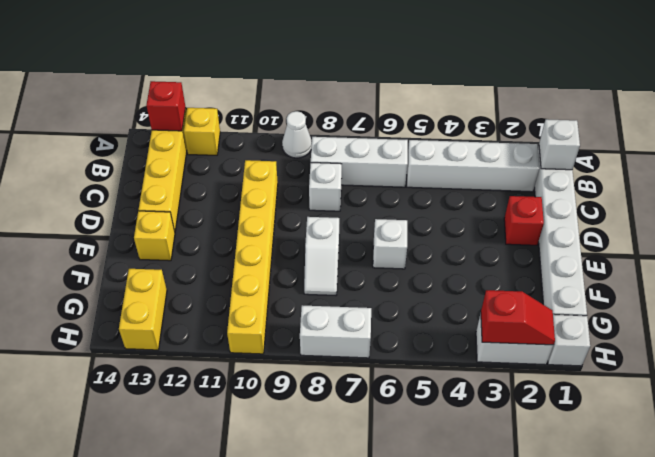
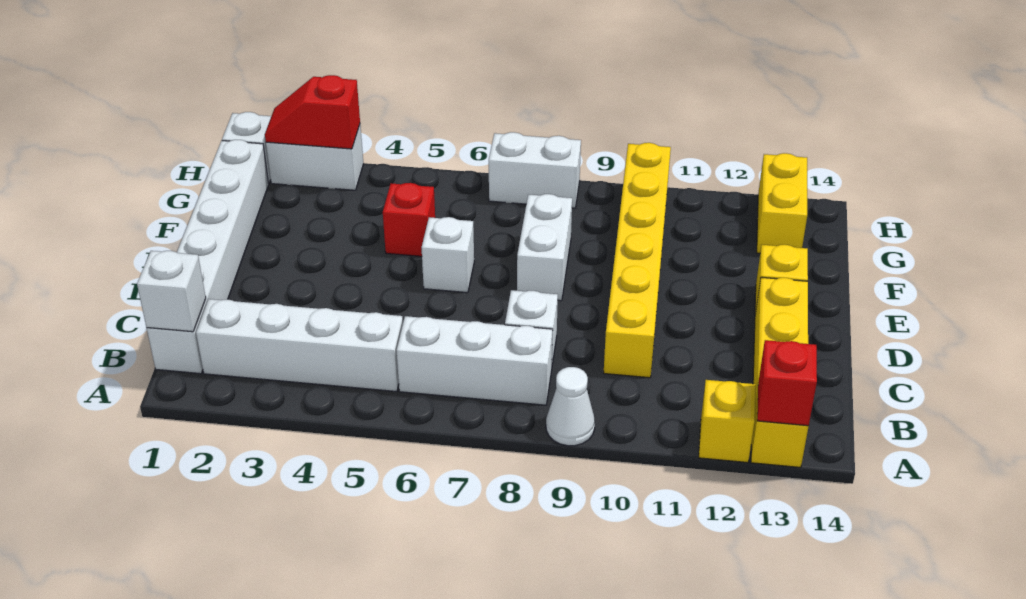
red brick D2 level 1 -> red brick F5 level 1
white slope E8:F8 level 1 top E -> white brick E8:F8 level 1

